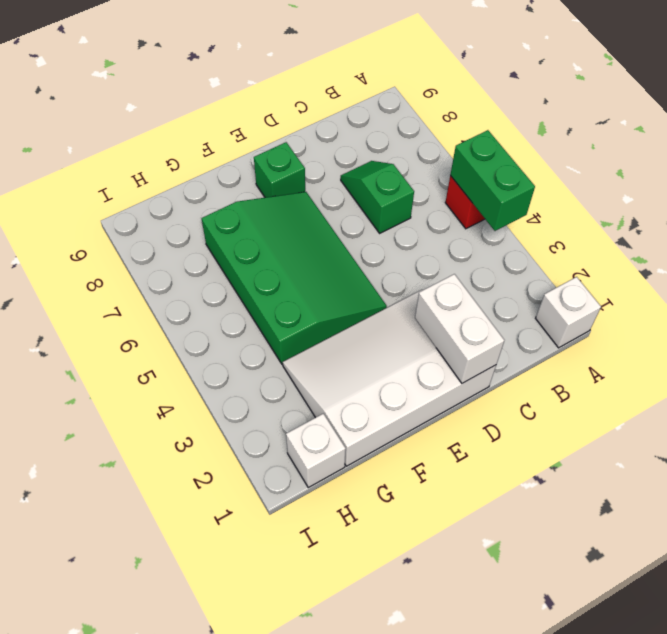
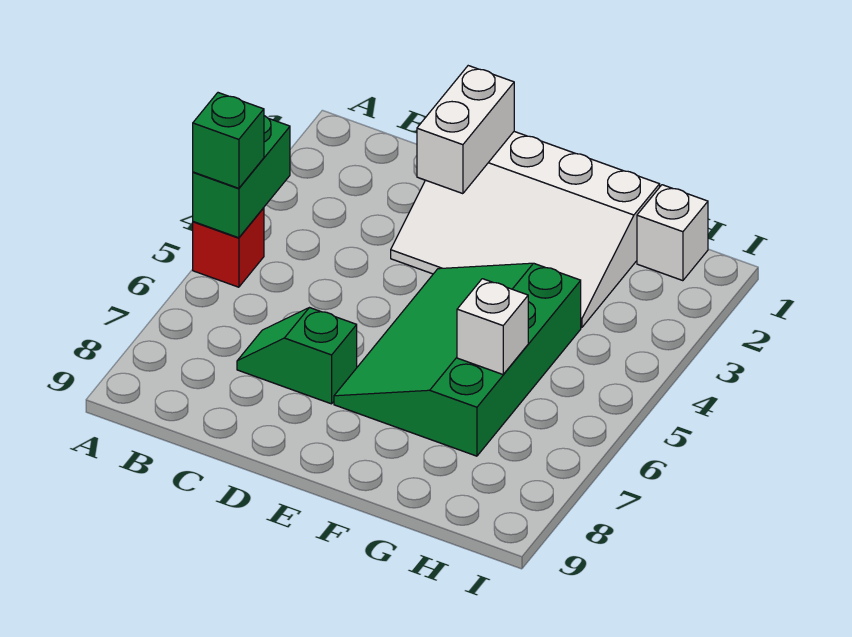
white brick A1 level 1 -> white brick G6 level 2
green slope C6:C7 level 1 top 6 -> green slope C7:D7 level 1 top D
green brick E8 level 1 -> green brick A5 level 3

